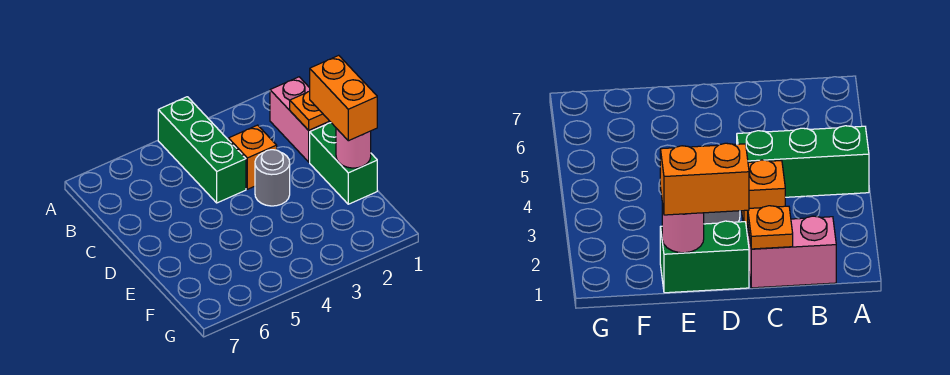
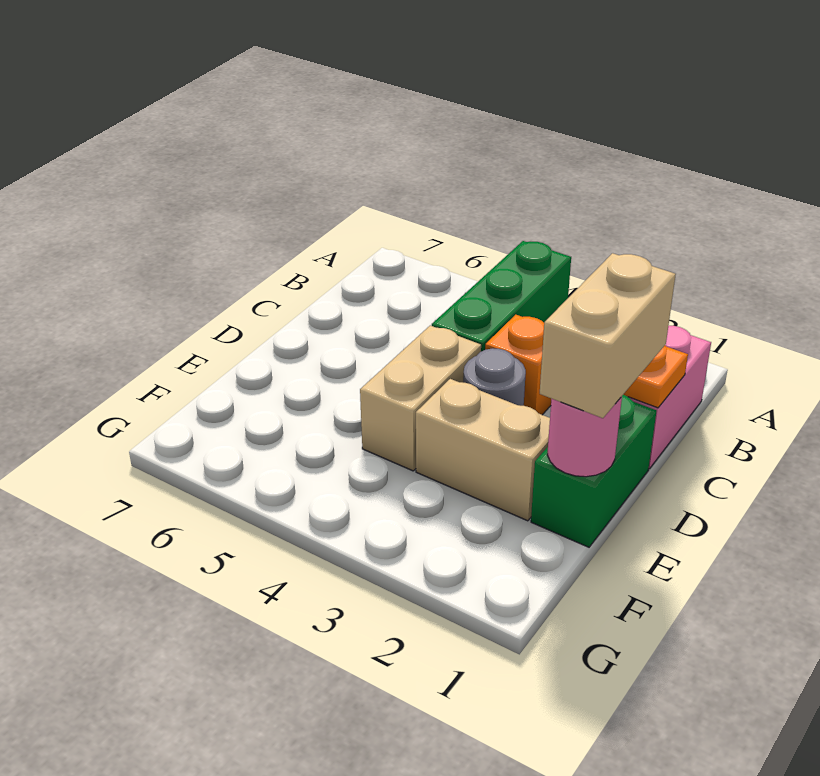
orange brick D1:E1 level 3 -> tan brick D1:E1 level 3
none -> tan brick D4:E4 level 1
none -> tan brick E2:E3 level 1

